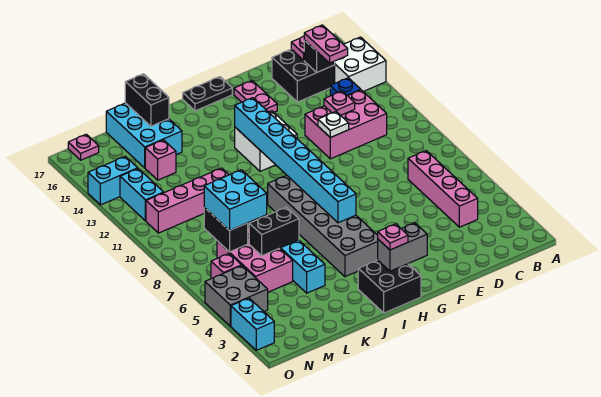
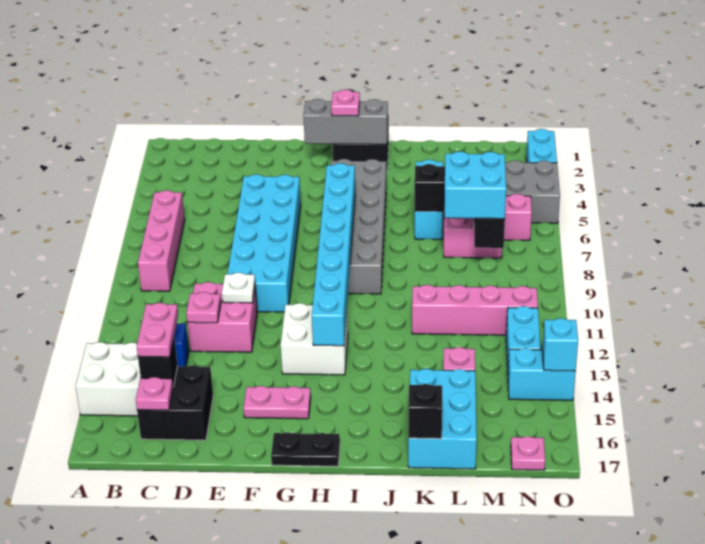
pink brick C4:C7 level 1 -> pink brick B6:B9 level 1
pink brick C11:E12 level 1 -> pink brick D11:E12 level 1
none -> cyan brick E5:F10 level 1
pink plate F15:F16 level 1 -> pink plate F15:G15 level 1
grey brick G2:H2 level 2 -> grey brick G2:I2 level 2
black brick K16:K17 level 2 -> black brick K17 level 2
none -> cyan brick O14 level 2

